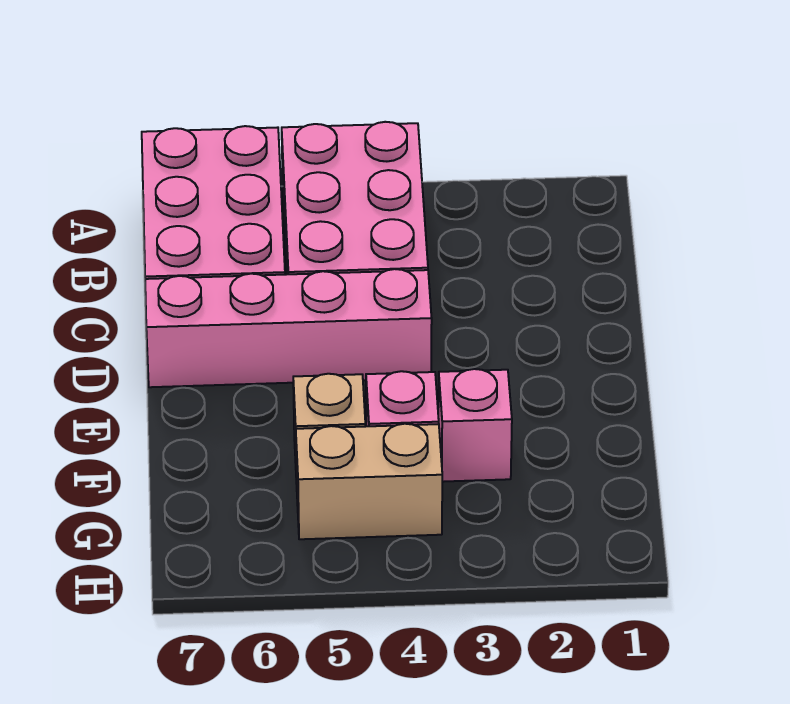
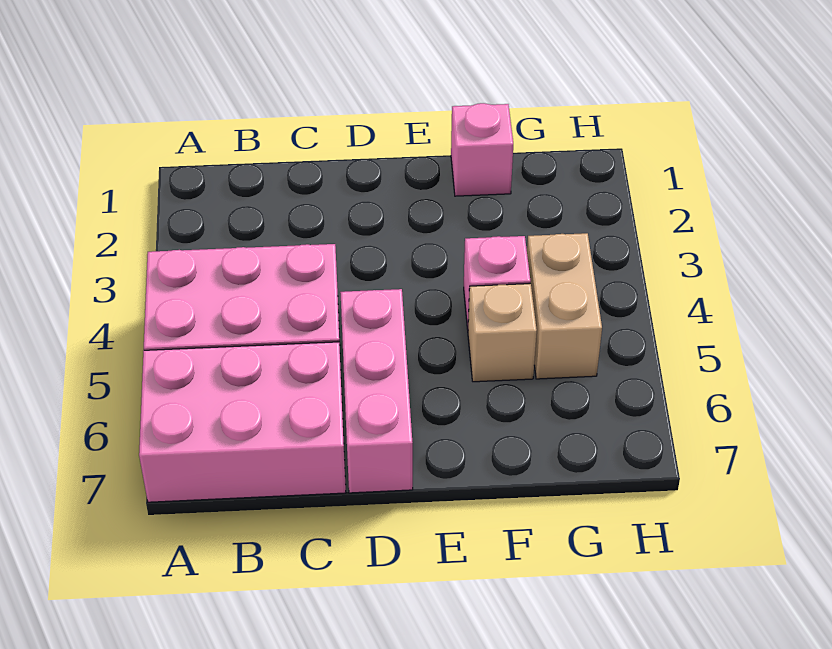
pink brick D4:D7 level 1 -> pink brick D5:D7 level 1
pink brick F3 level 1 -> pink brick F1 level 1

